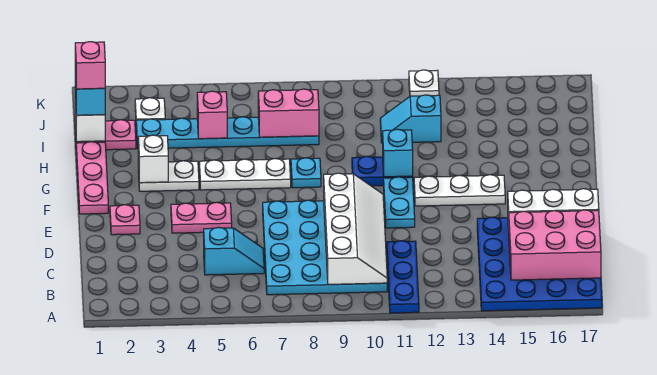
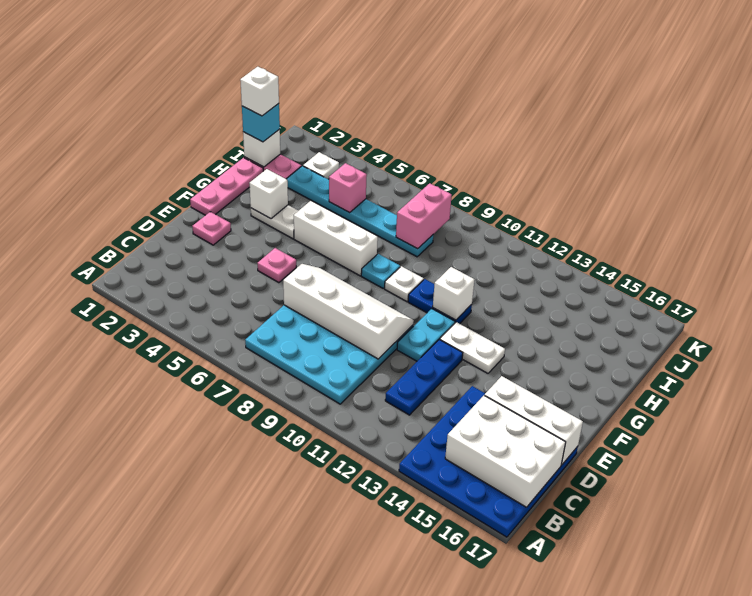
blue plate A11:C11 level 1 -> blue plate C12:E12 level 1
white slope B9:E10 level 2 top 9 -> white slope D7:E10 level 2 top D
pink brick B15:C17 level 2 -> white brick B15:C17 level 2
cyan slope C5:C6 level 1 top 5 -> none
pink plate E4:E5 level 1 -> pink plate E5 level 1
white plate F12:F14 level 1 -> white plate F12:F13 level 1
white plate G5:G7 level 1 -> white brick G5:G7 level 1
cyan brick G11 level 2 -> white brick G11 level 2
pink brick I1 level 4 -> white brick I1 level 4
pink brick I7:I8 level 2 -> pink brick I8:J8 level 2
cyan slope I11:I12 level 1 top 12 -> none
white plate K12 level 1 -> white plate G9 level 1

